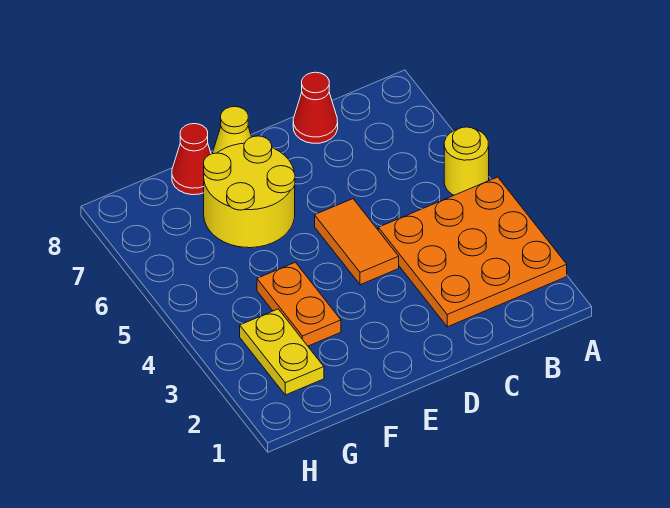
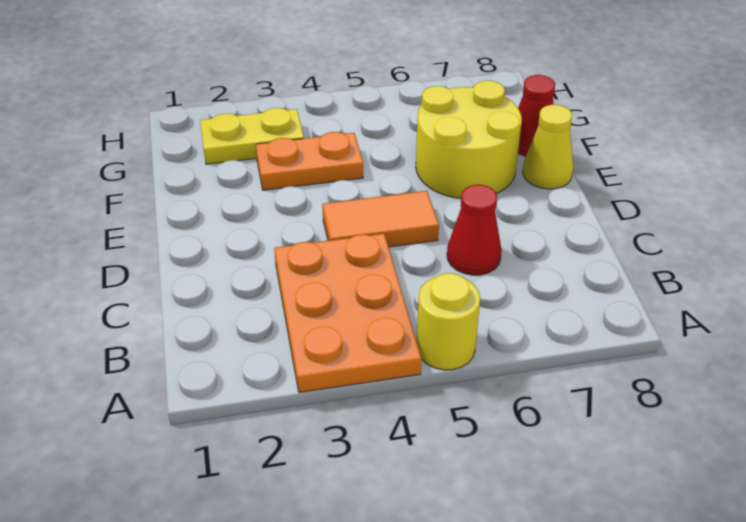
orange plate A2:C4 level 1 -> orange plate A3:C4 level 1
red cone C8 level 1 -> red cone C6 level 1

